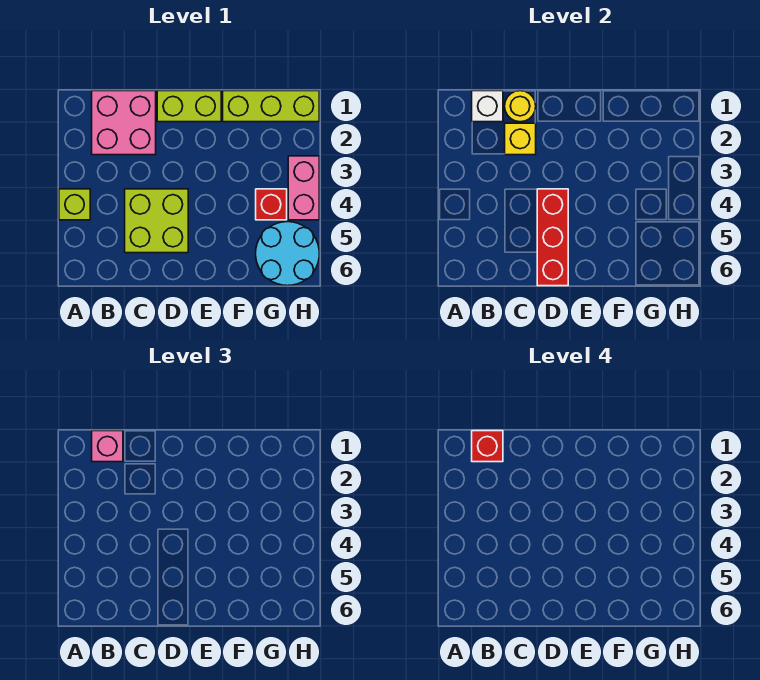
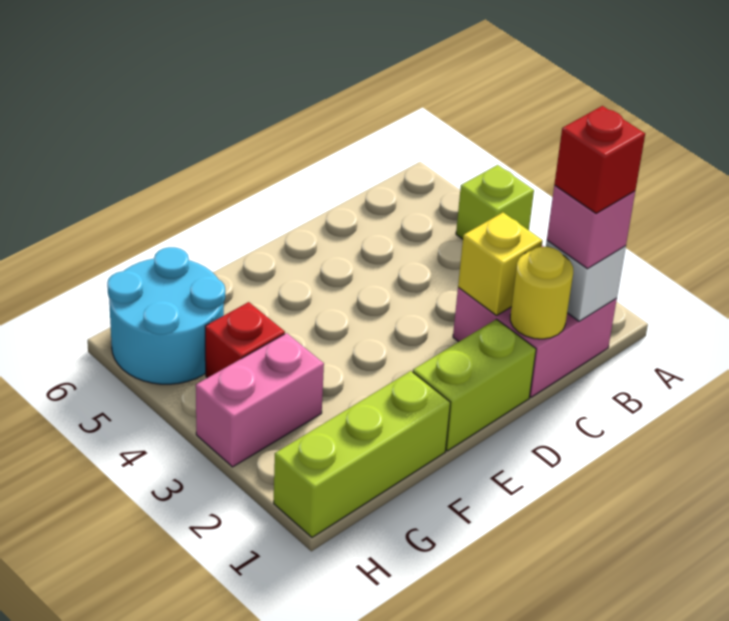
lime brick C4:D5 level 1 -> none
red brick D4:D6 level 2 -> none
pink brick H3:H4 level 1 -> pink brick G3:H3 level 1

